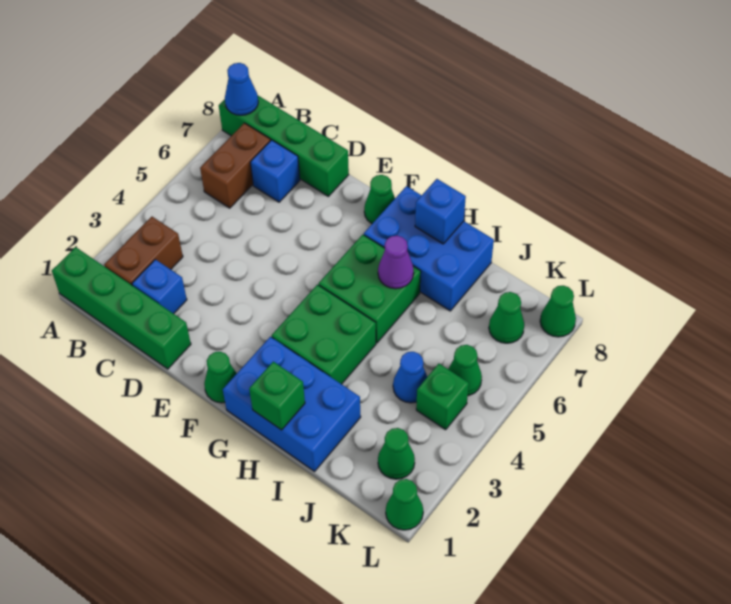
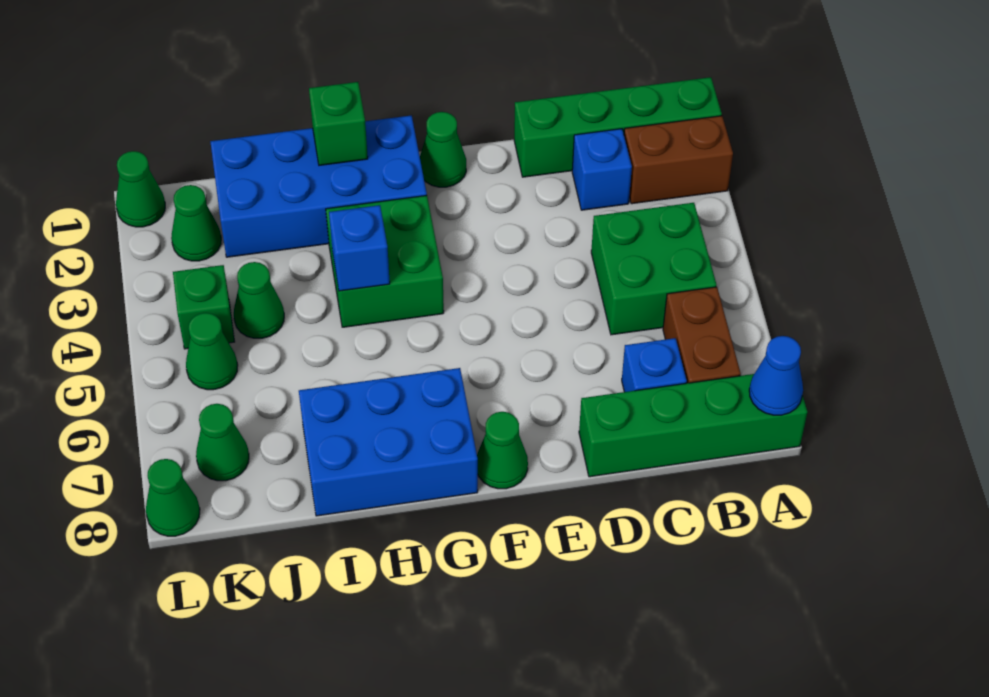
brown brick B2:B3 level 1 -> brown brick A2:B2 level 1
blue brick G1:I2 level 1 -> blue brick G1:J2 level 1
green brick G5:H6 level 1 -> green brick B4:C5 level 1
purple cone H6 level 2 -> none
blue brick H8 level 2 -> blue brick H4 level 2
blue cone J4 level 1 -> green cone J4 level 1

